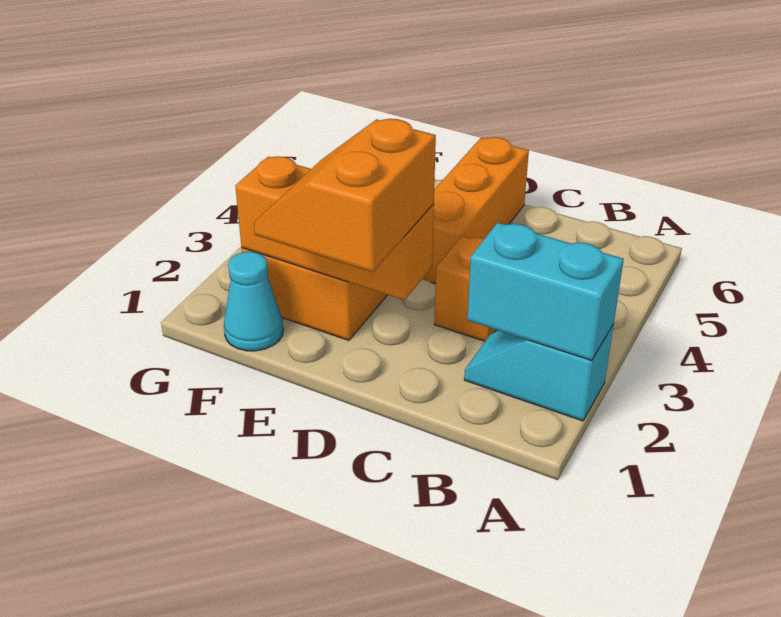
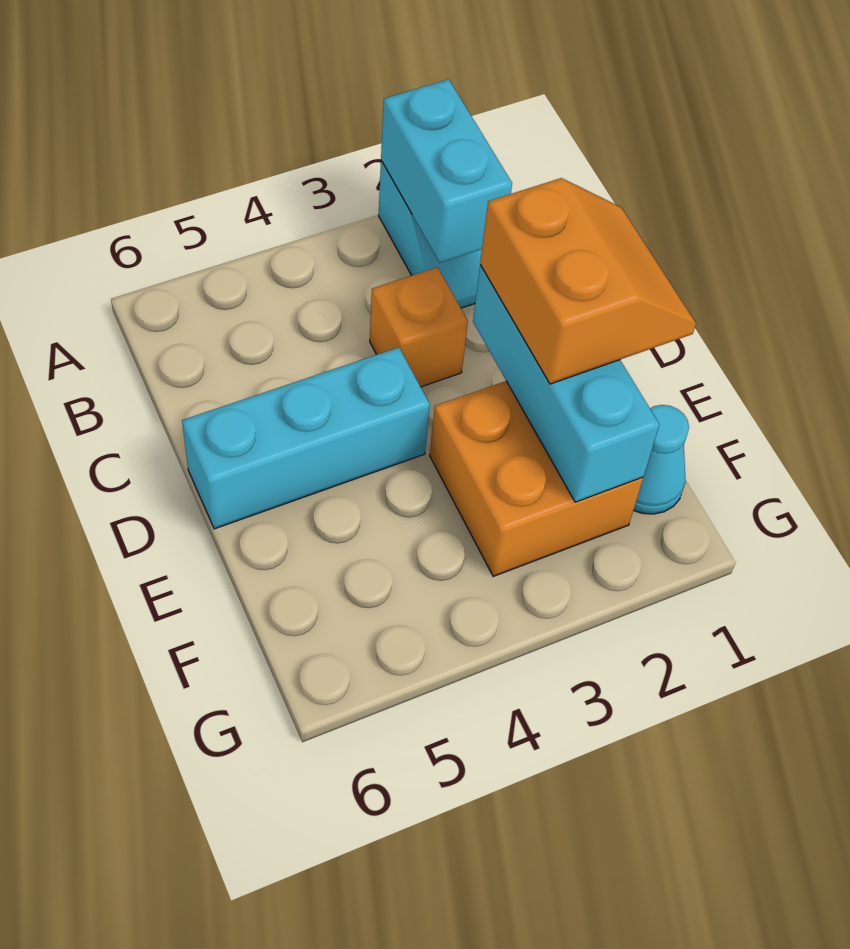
orange slope D1:E2 level 3 top D -> orange slope D1:E2 level 3 top 2
orange brick D2:F2 level 2 -> cyan brick D2:F2 level 2
orange brick D4:D6 level 1 -> cyan brick D4:D6 level 1

